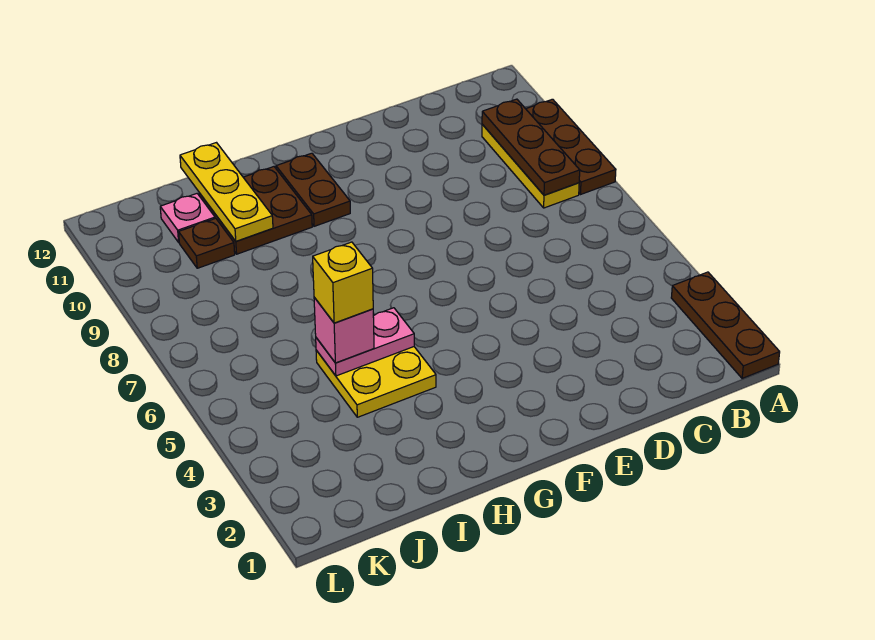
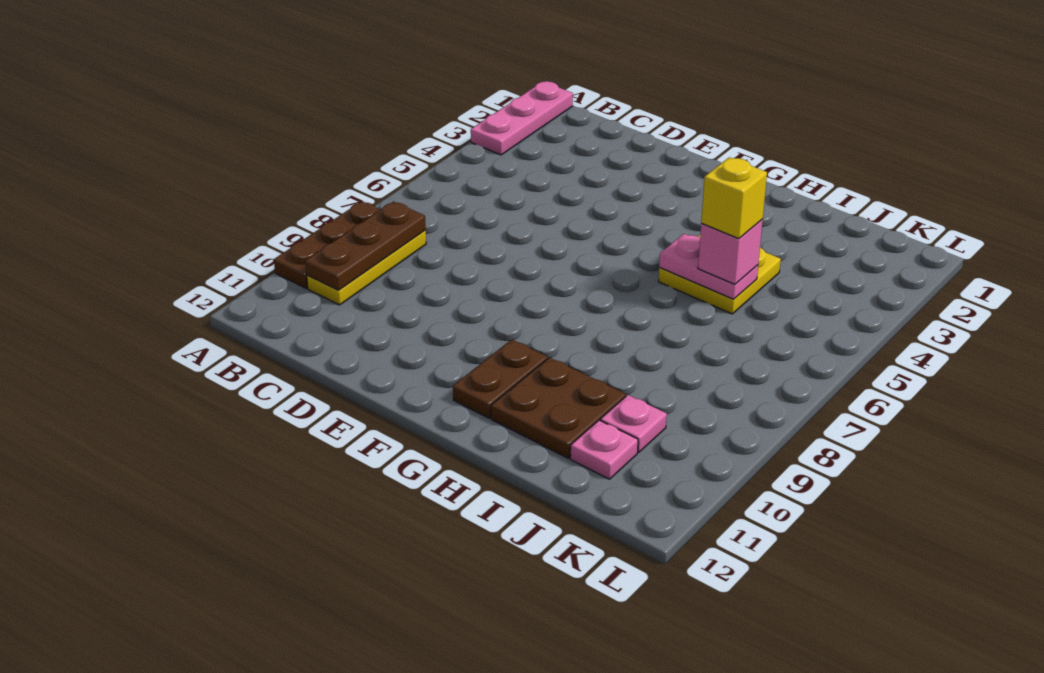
brown plate A1:A3 level 1 -> pink plate A1:A3 level 1
yellow plate I10:I12 level 2 -> none
brown plate J10 level 1 -> pink plate J10 level 1

